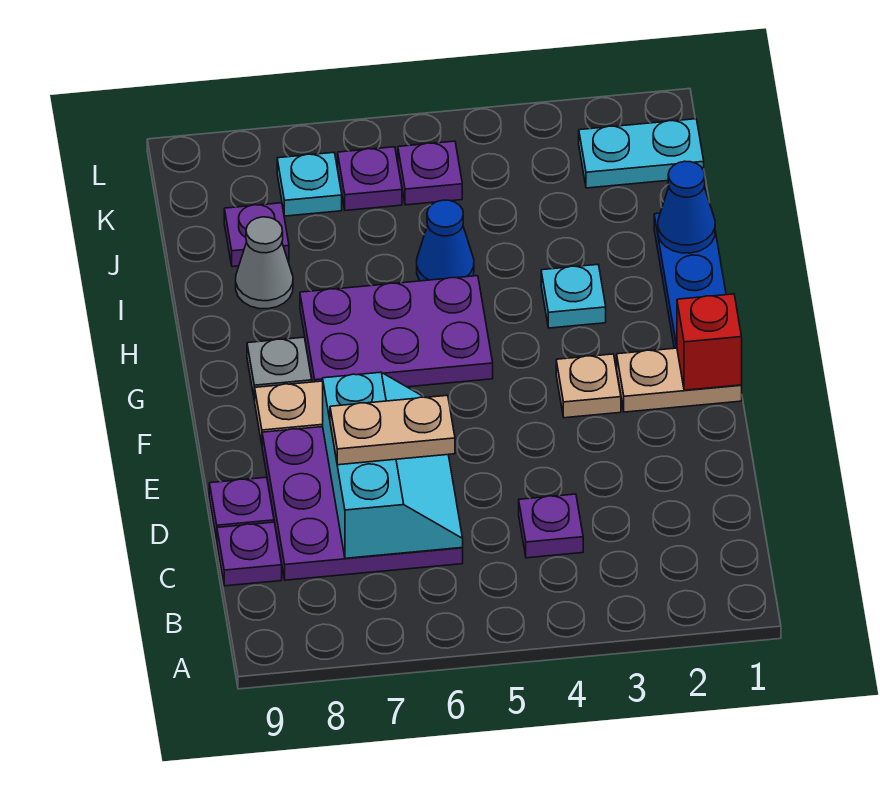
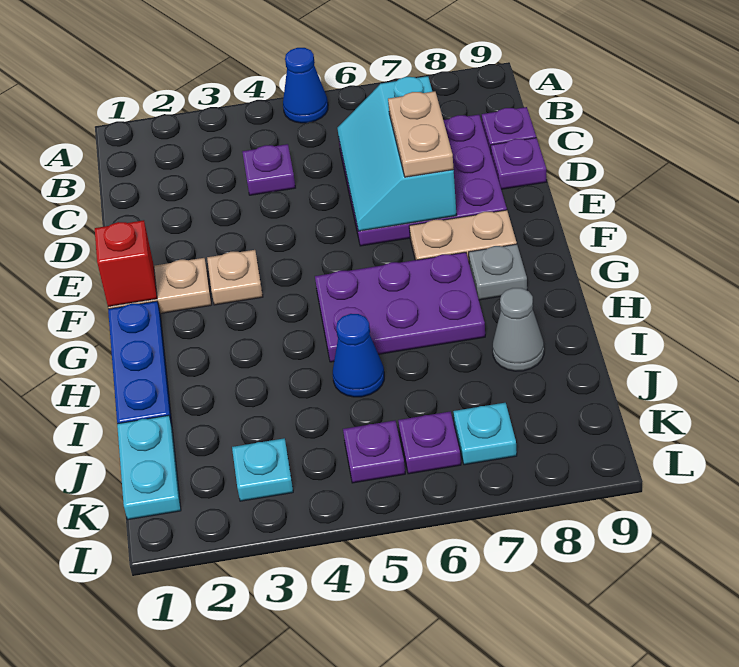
tan plate D6:D7 level 3 -> tan plate D7:E7 level 3
cyan plate H3 level 1 -> cyan plate K3 level 1
blue cone I1 level 2 -> blue cone A5 level 1
purple plate J8 level 1 -> none
cyan plate K1:K2 level 1 -> cyan plate J1:K1 level 1

